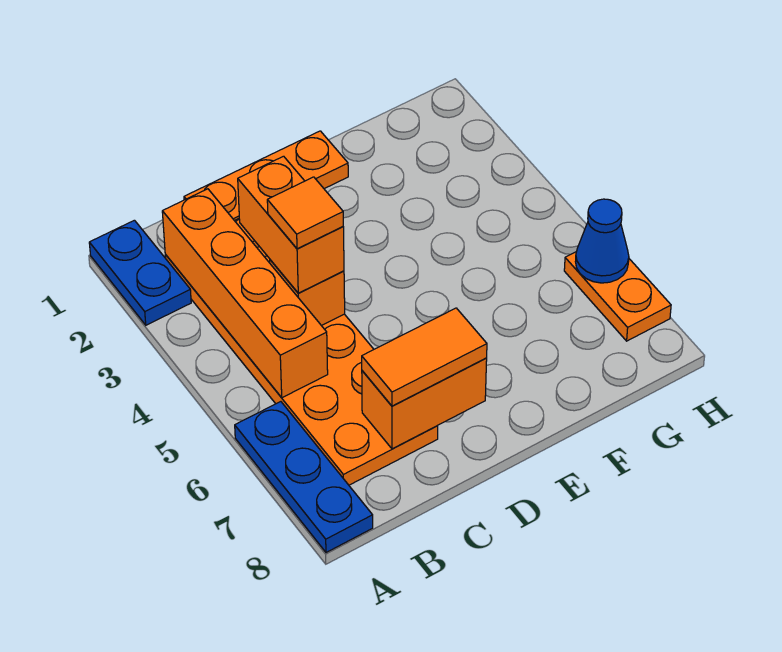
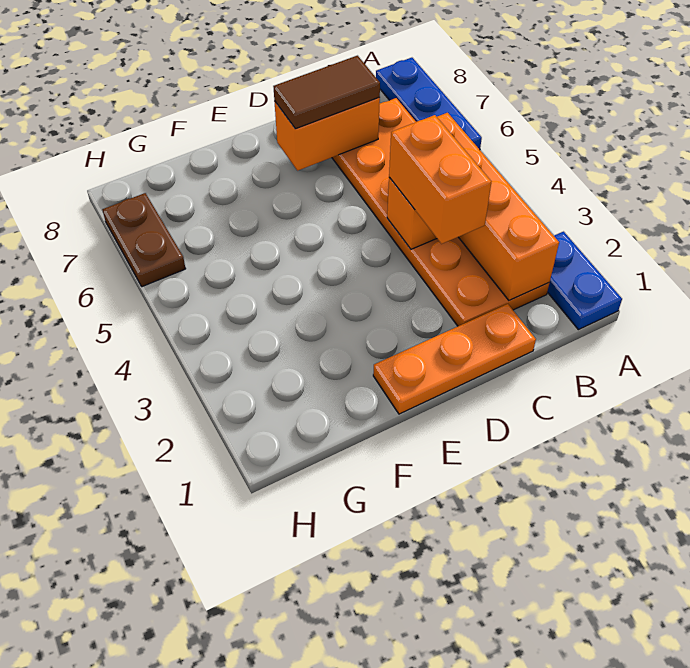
orange tile C4 level 4 -> none
orange tile C7:D7 level 3 -> brown tile C7:D7 level 3
orange plate H6:H7 level 1 -> brown plate H6:H7 level 1
blue cone H6 level 2 -> none

